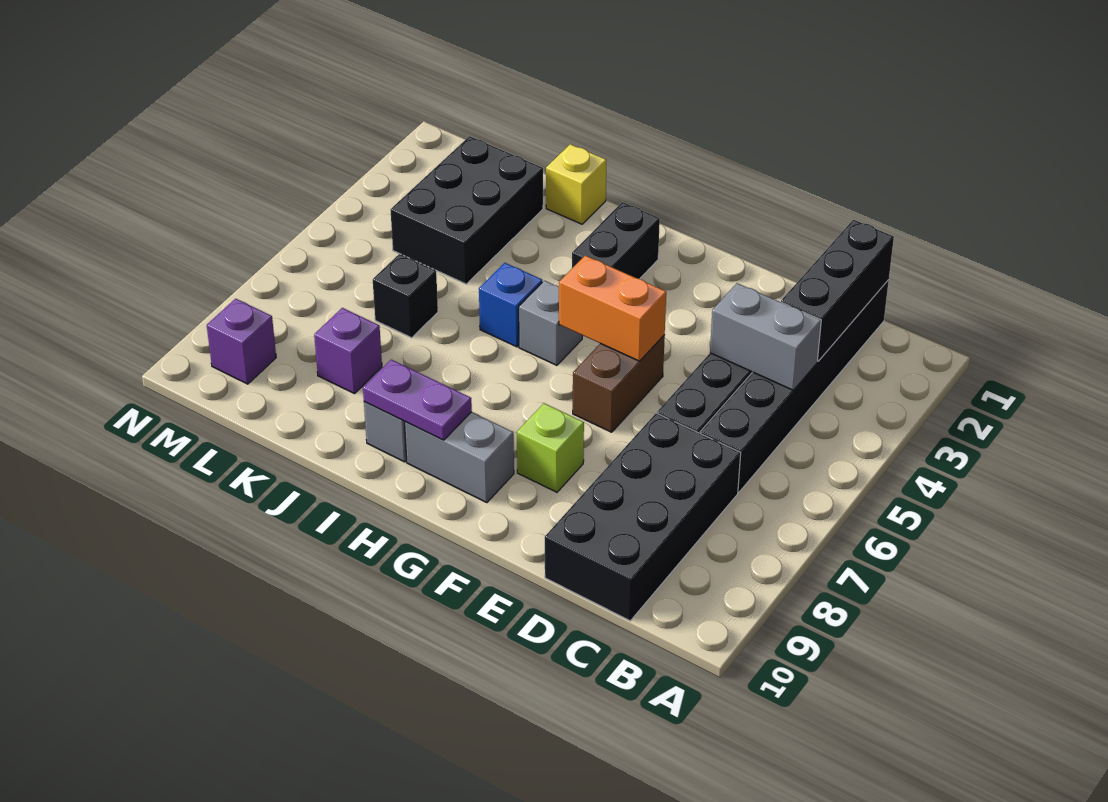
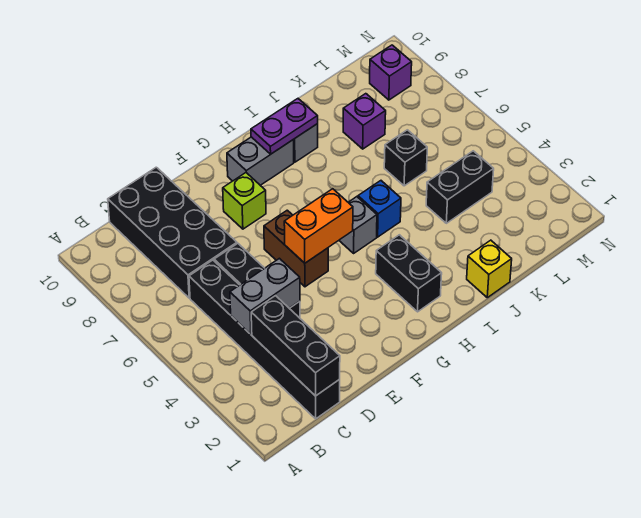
black brick K2:L4 level 1 -> black brick K4:L4 level 1

